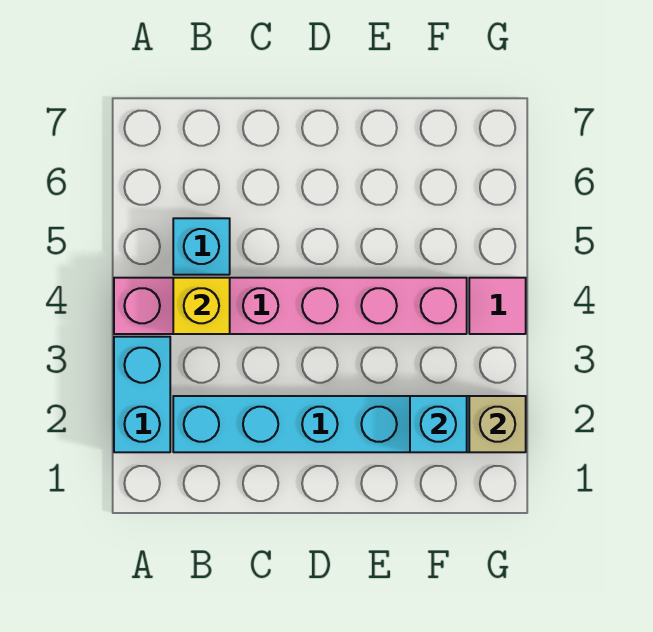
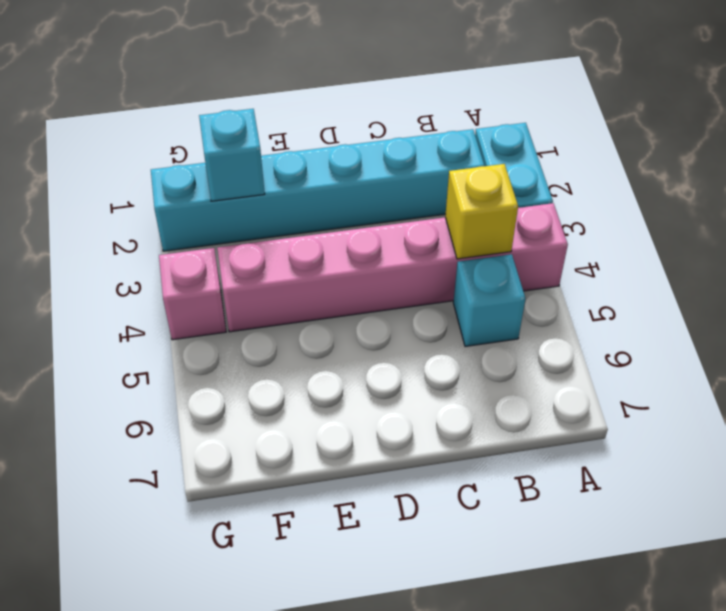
tan brick G2 level 2 -> none
pink tile G4 level 1 -> pink brick G4 level 1

